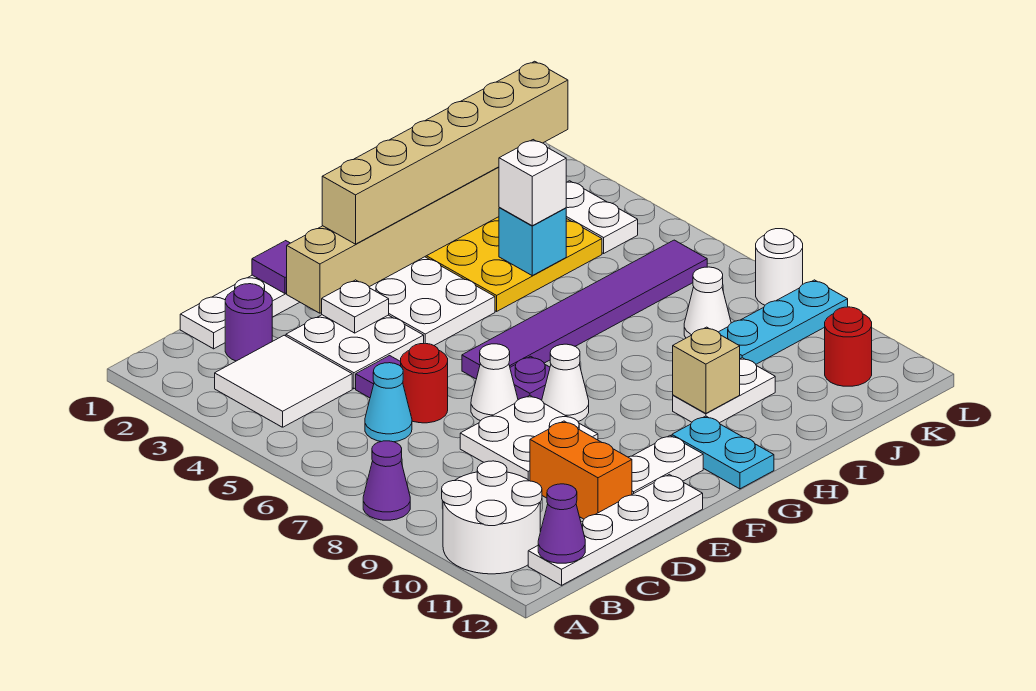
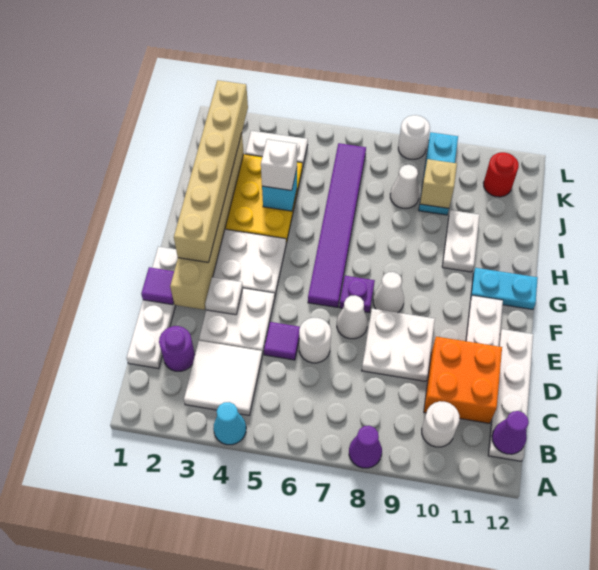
white round brick A10:B11 level 1 -> white round brick B10 level 1
cyan cone C6 level 1 -> cyan cone A4 level 1
red round brick D6 level 1 -> white round brick D6 level 1
orange brick D10:D11 level 1 -> orange brick C10:D11 level 1
tan brick H10 level 2 -> tan brick J9 level 2

